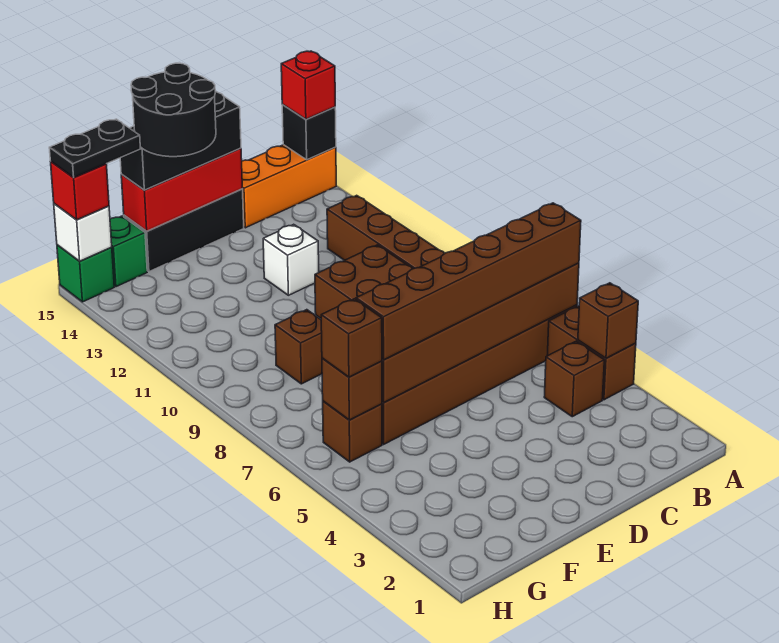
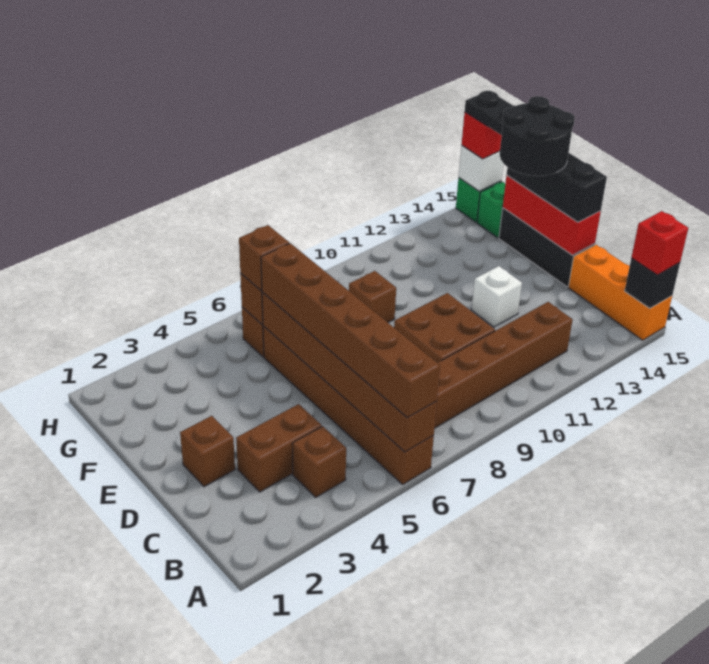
brown brick A4:A5 level 1 -> brown brick C3:C4 level 1
brown brick A4 level 2 -> brown brick D2 level 1

